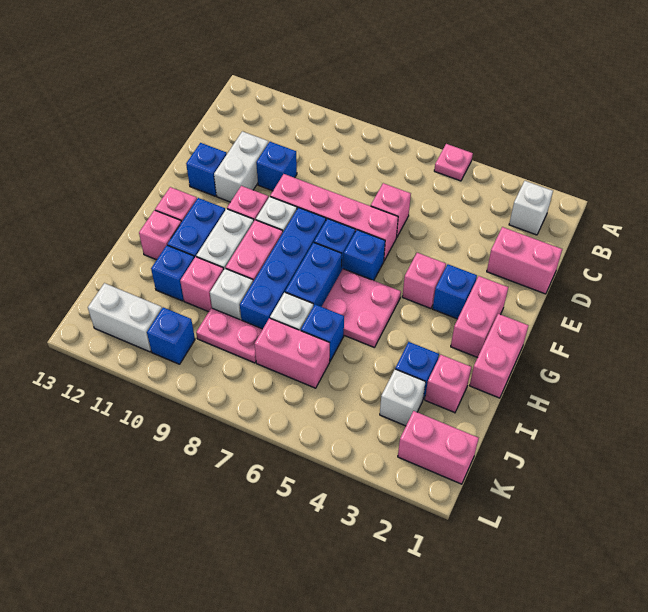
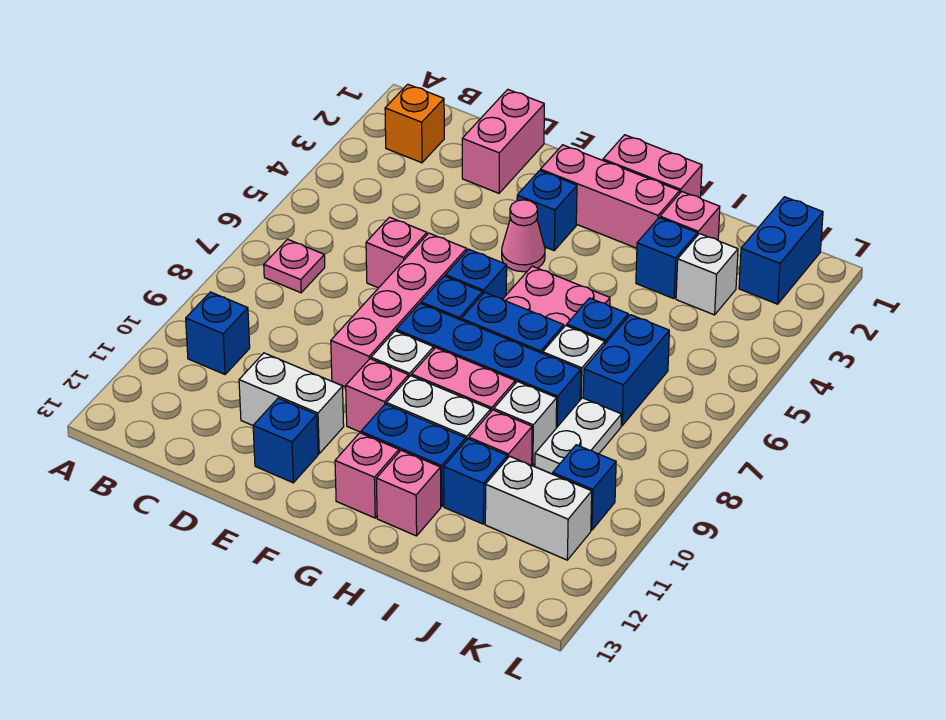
pink plate A5 level 1 -> pink plate B7 level 1
white brick B2 level 1 -> orange brick B2 level 1
blue brick D10 level 1 -> blue brick B10 level 1
pink brick F2:G2 level 1 -> pink brick F2:H2 level 1
pink brick F4 level 1 -> pink cone F4 level 1
pink brick J6:J7 level 1 -> blue brick J6:J7 level 1
pink plate J8:J9 level 1 -> white plate J8:J9 level 1
pink brick K1:K2 level 1 -> blue brick K1:K2 level 1
white brick K11:K12 level 1 -> white brick J11:K11 level 1

